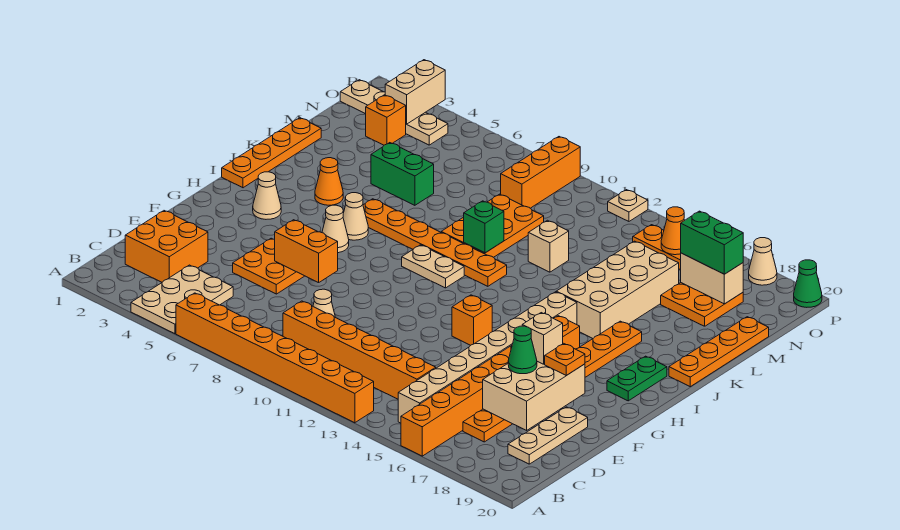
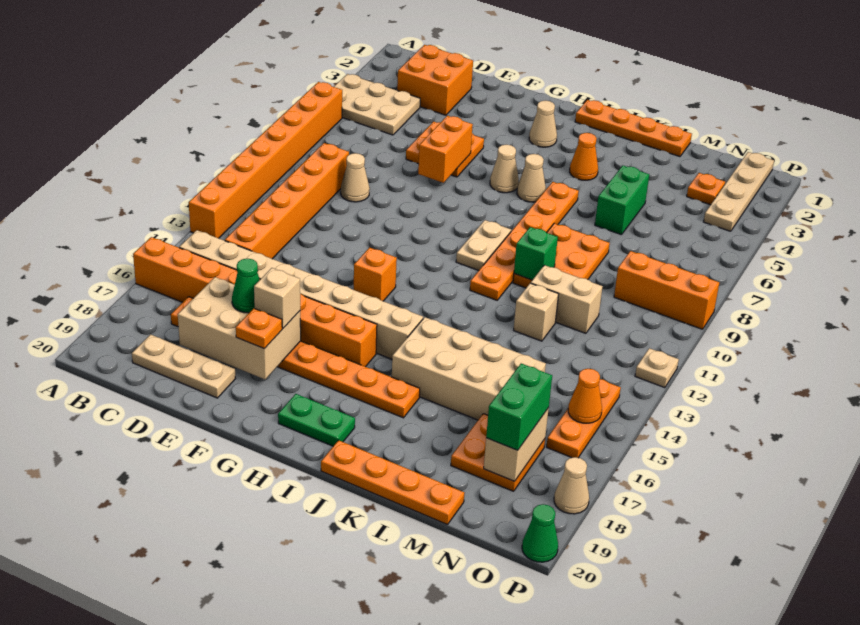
orange plate K9:M10 level 1 -> orange plate K8:L10 level 1
orange brick N3 level 1 -> orange plate N3 level 1
tan brick O3:P3 level 2 -> tan brick L11:M11 level 1

